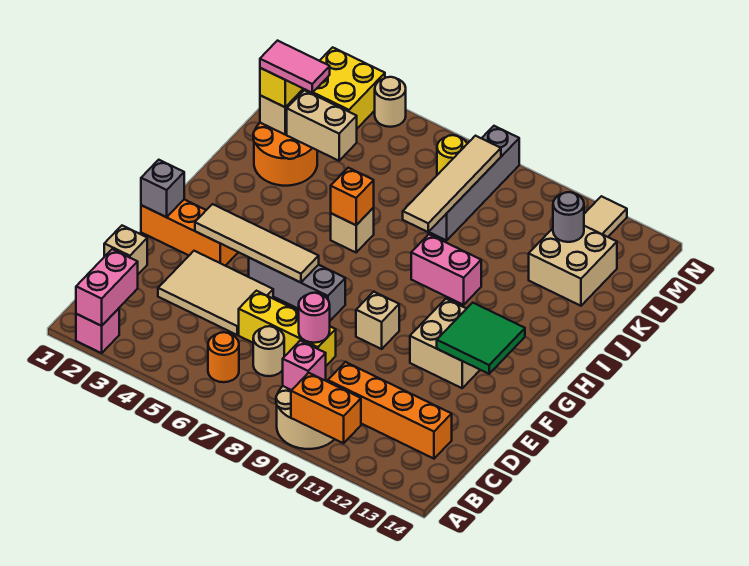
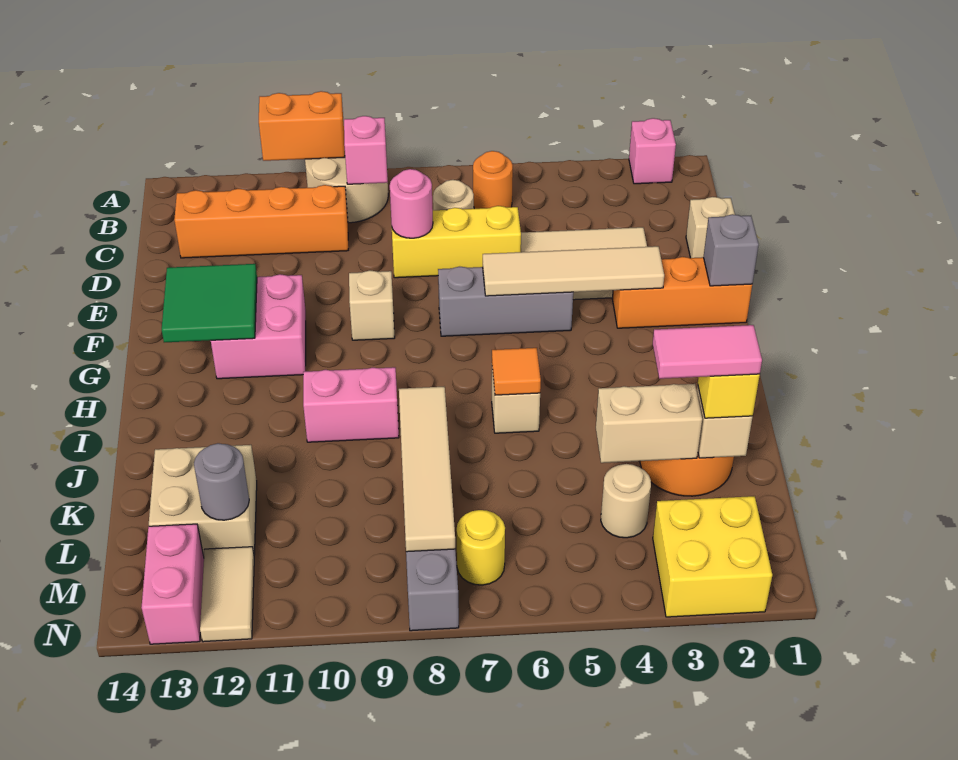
pink brick A2:B2 level 2 -> pink brick M13:N13 level 1
tan brick F11:G12 level 1 -> pink brick F11:G12 level 1
orange brick I6 level 2 -> orange tile I6 level 2
tan round brick N4 level 1 -> tan round brick L4 level 1

